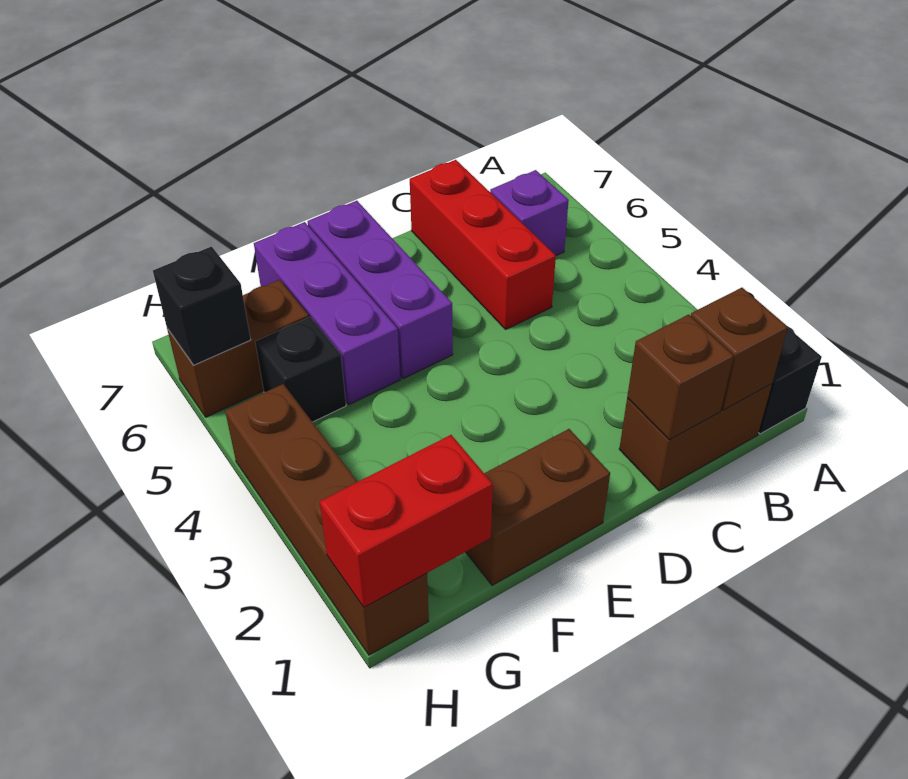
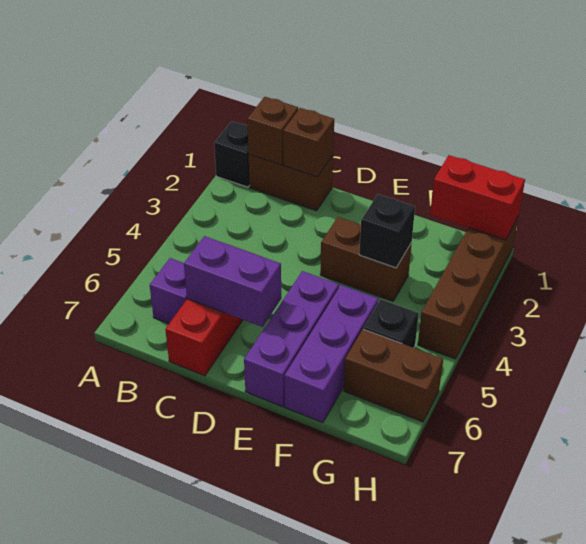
none -> purple brick C6:D6 level 2
brown brick E1:F1 level 1 -> brown brick E3:F3 level 1
black brick H6 level 2 -> black brick F3 level 2

